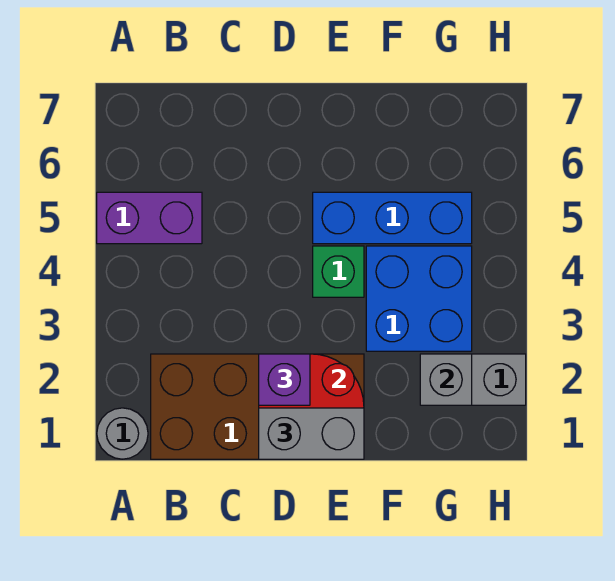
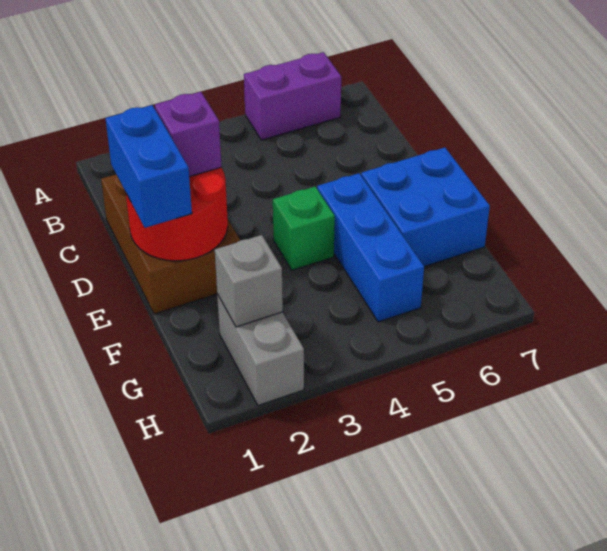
grey round brick A1 level 1 -> none
purple brick A5:B5 level 1 -> purple brick A5:A6 level 1
brown brick B1:E2 level 1 -> brown brick C1:E2 level 1
grey brick D1:E1 level 3 -> blue brick D1:E1 level 3
blue brick F3:G4 level 1 -> blue brick E6:F7 level 1

